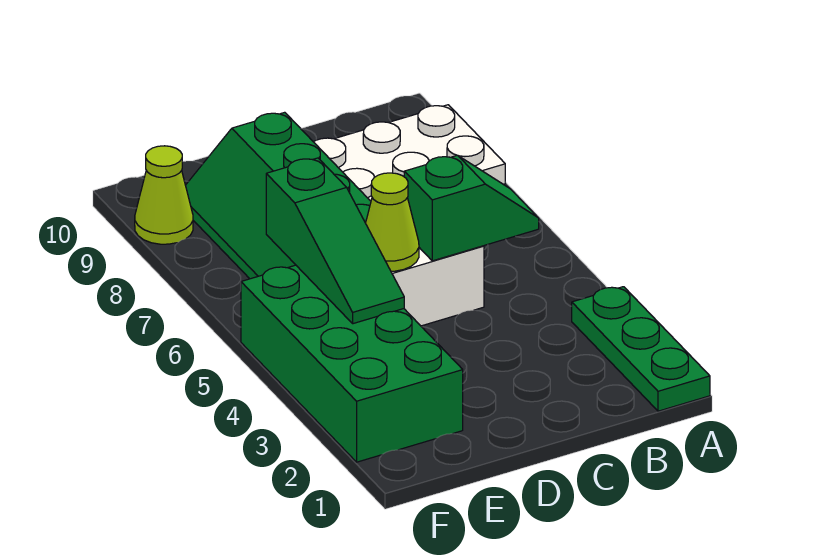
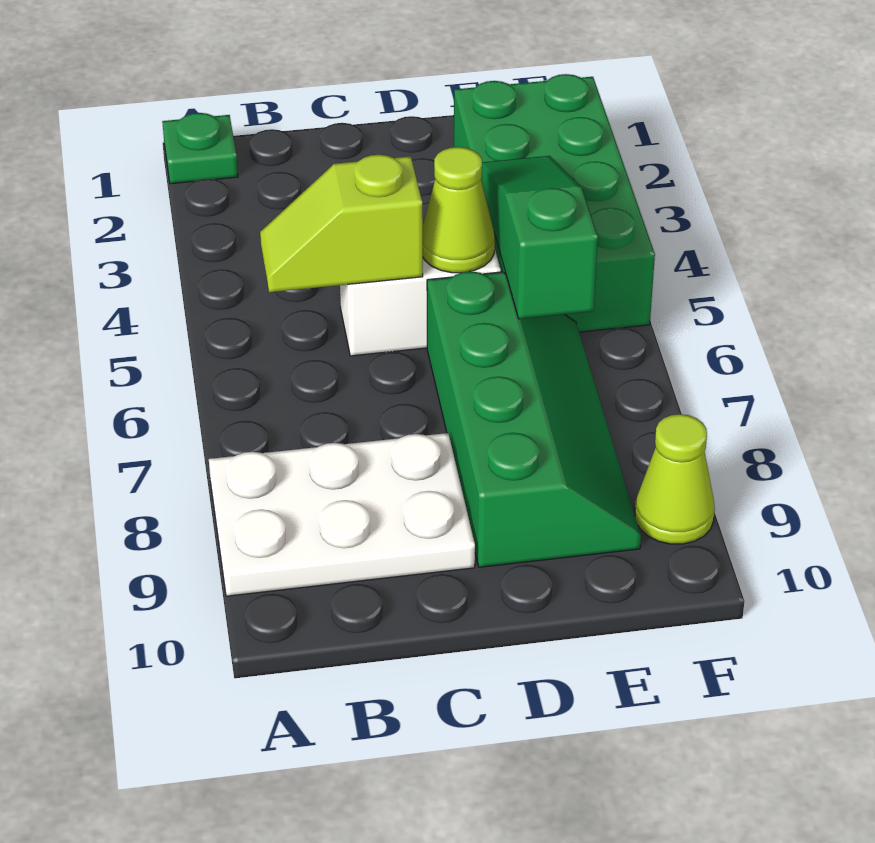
green plate A1:A3 level 1 -> green plate A1 level 1
green slope B5:C5 level 2 top C -> lime slope B5:C5 level 2 top C

